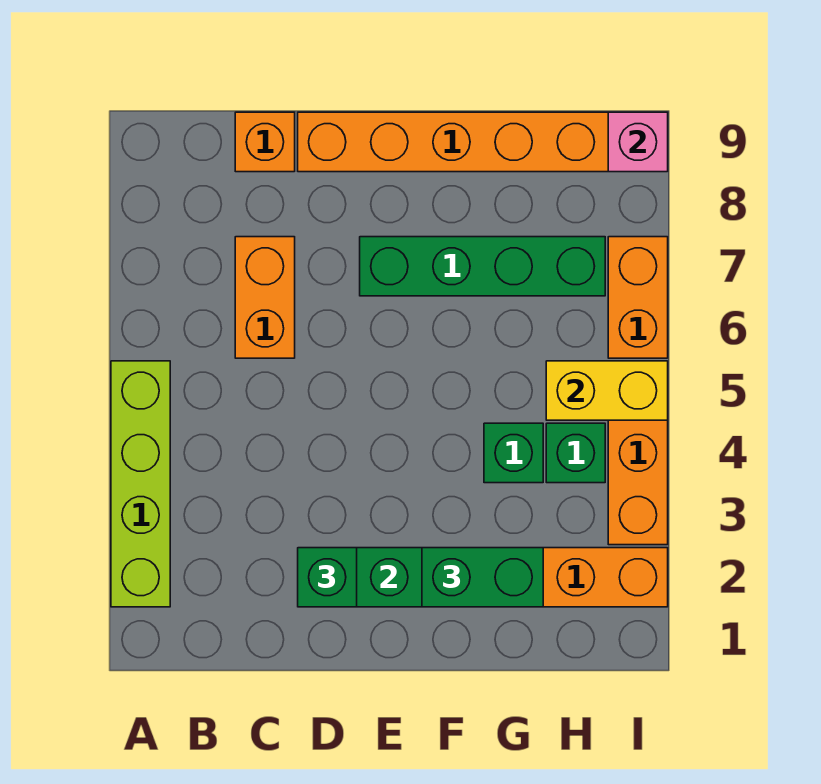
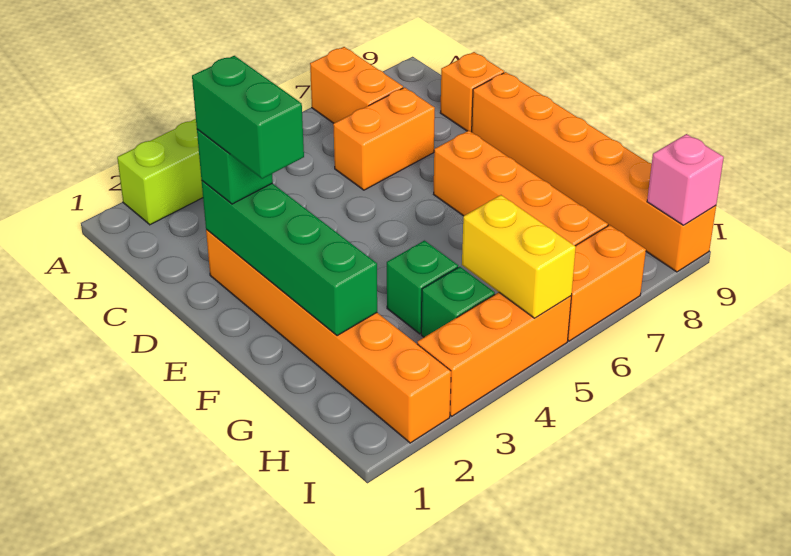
none -> orange brick A7:B7 level 1
green brick E7:H7 level 1 -> orange brick E7:H7 level 1
green brick F2:G2 level 3 -> green brick D2:E2 level 4

